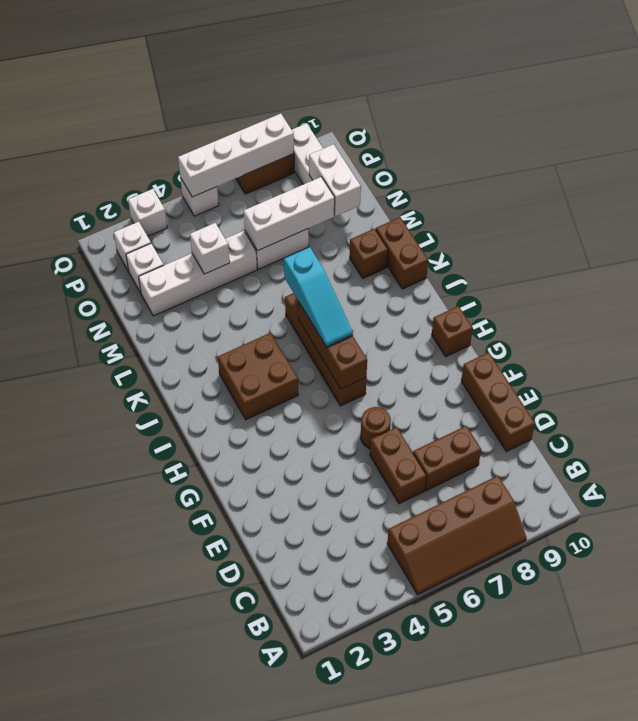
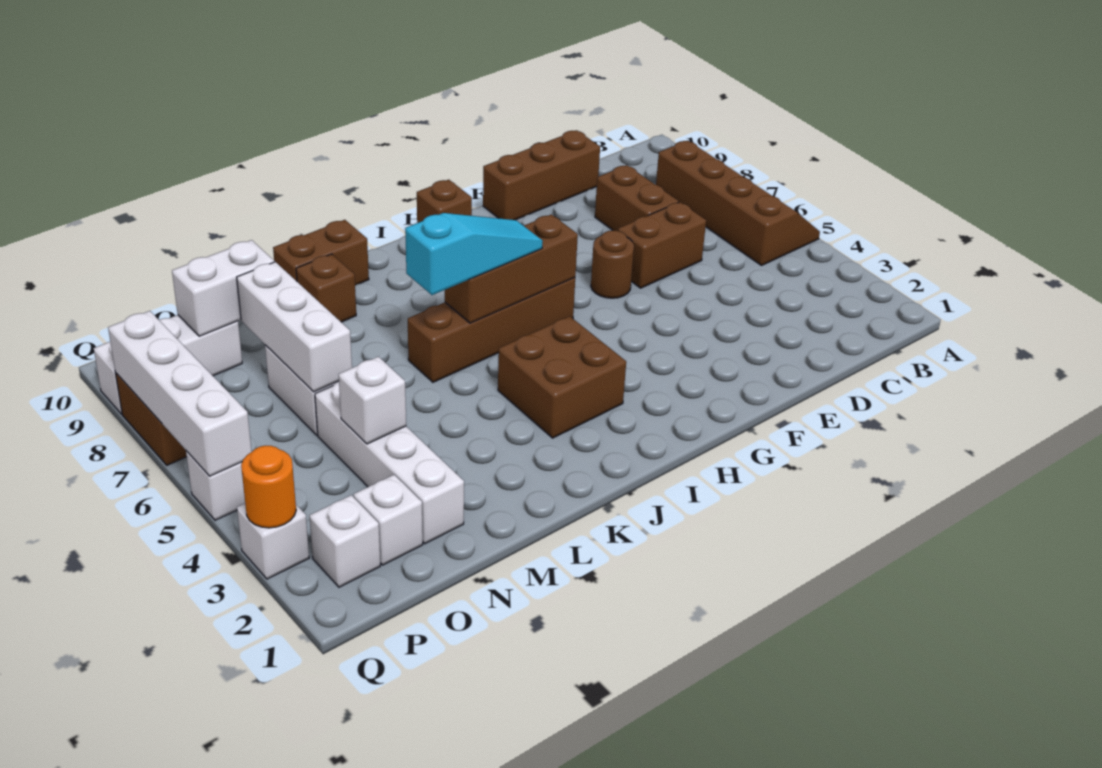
none -> orange round brick Q3 level 2

